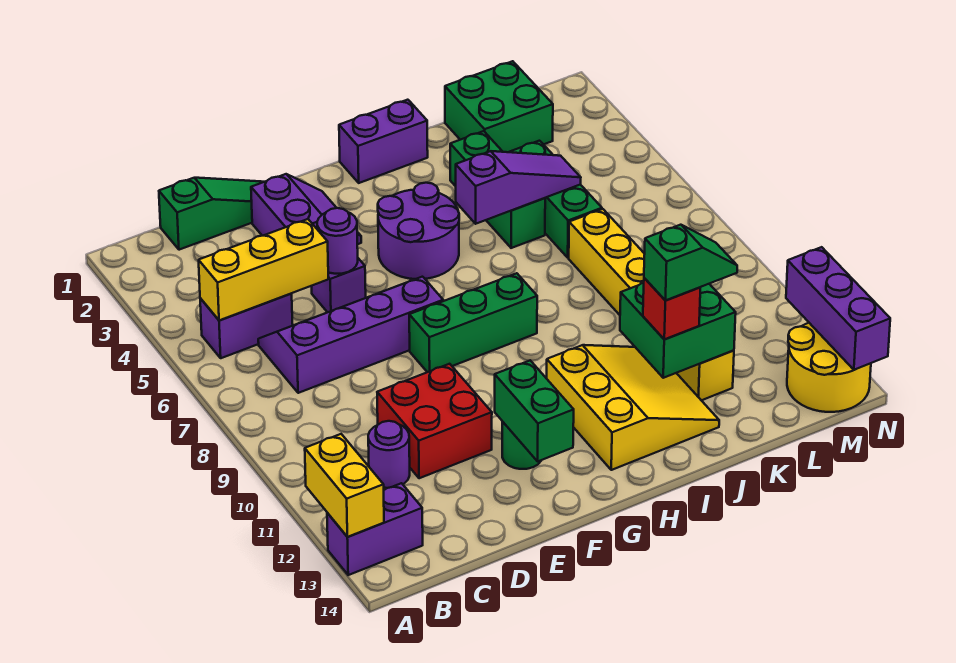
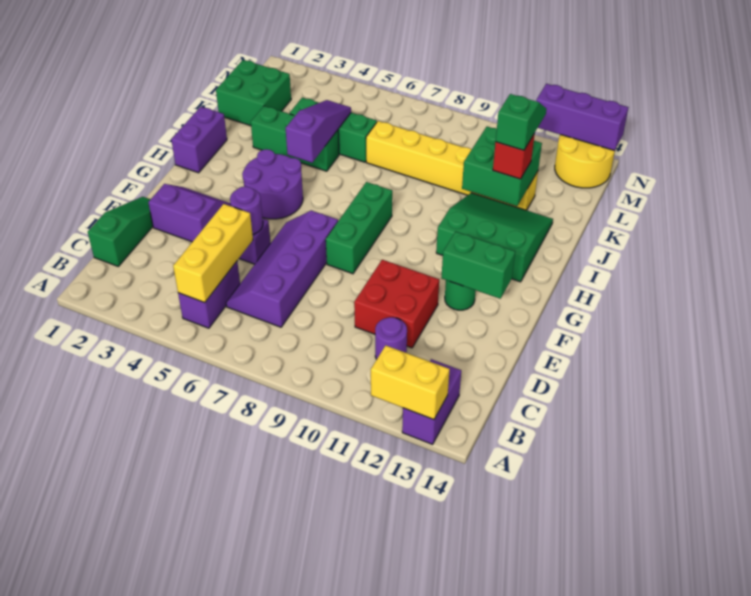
yellow slope H11:J13 level 1 top H -> green slope H11:J13 level 1 top H

